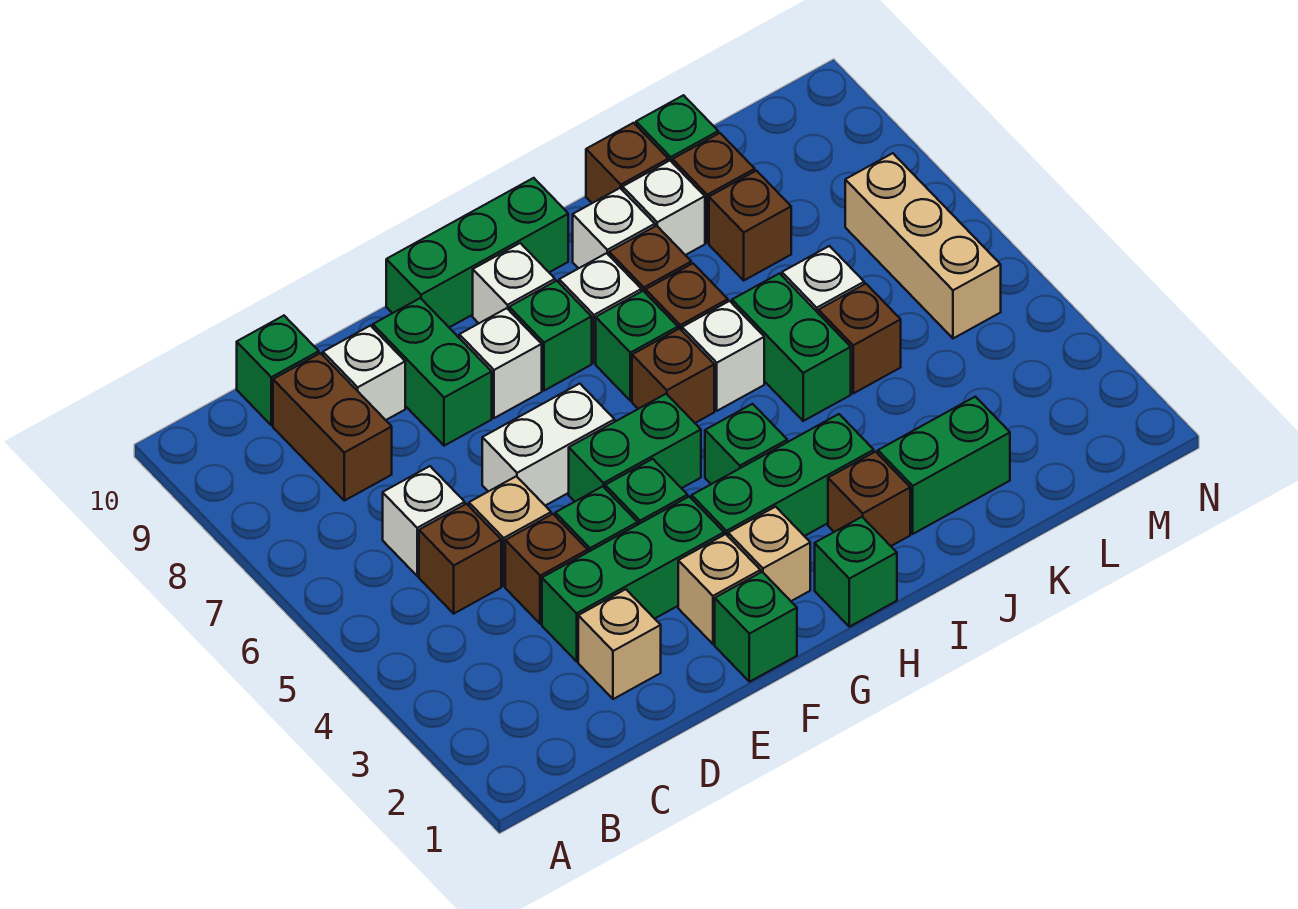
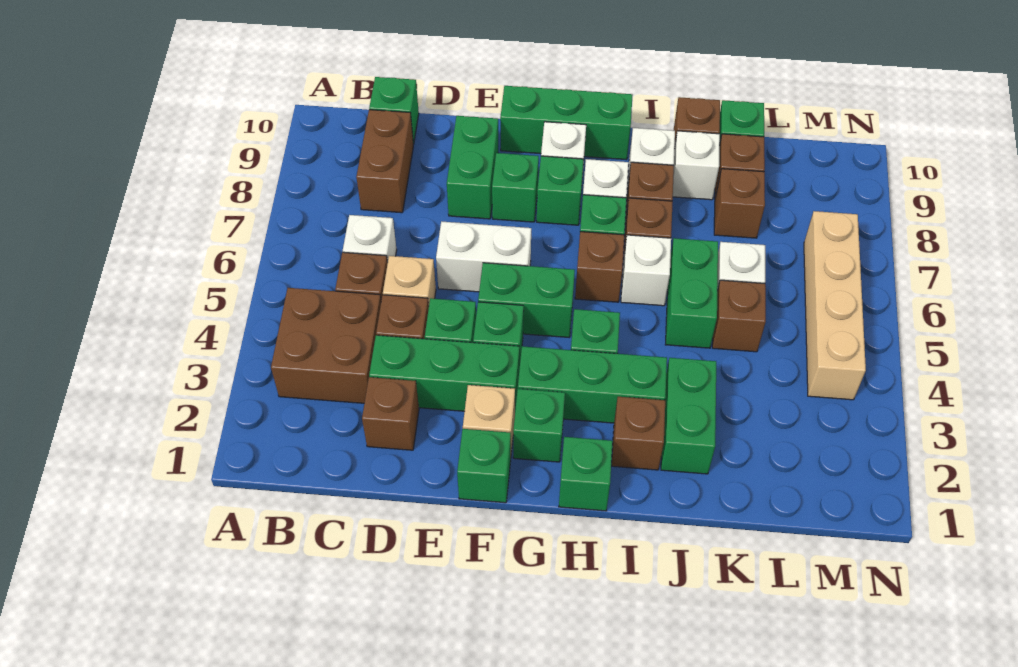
none -> brown brick B3:C4 level 1
tan brick D2 level 1 -> brown brick D2 level 1
white brick D9 level 1 -> none
white brick F8 level 1 -> green brick F8 level 1
tan brick G2 level 1 -> green brick G2 level 1
green brick J2:K2 level 1 -> green brick J2:J3 level 1
tan brick M5:M7 level 1 -> tan brick M4:M7 level 1

